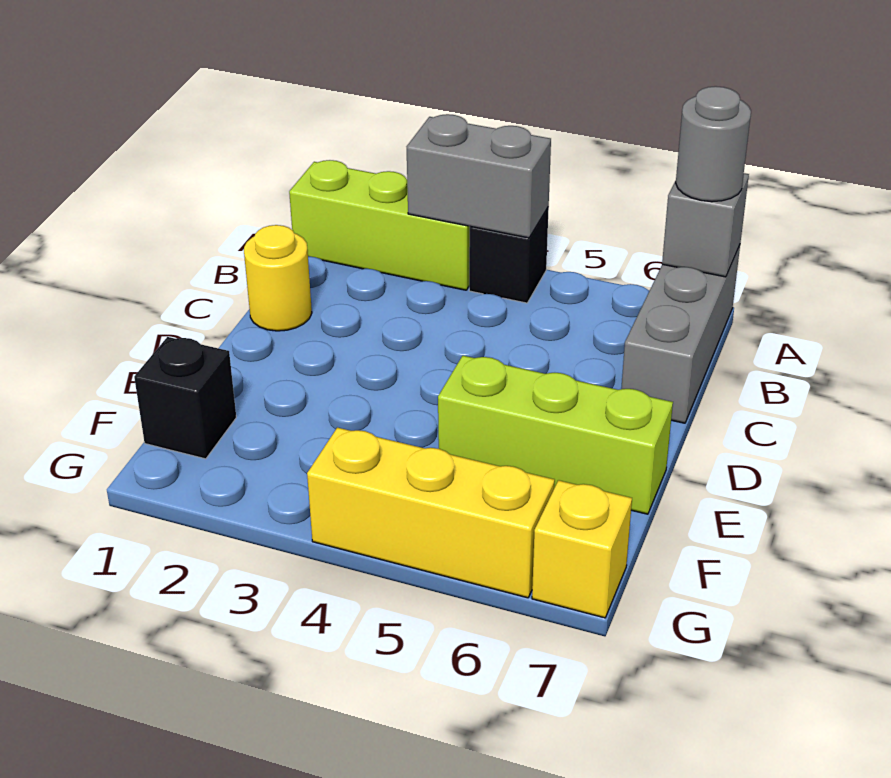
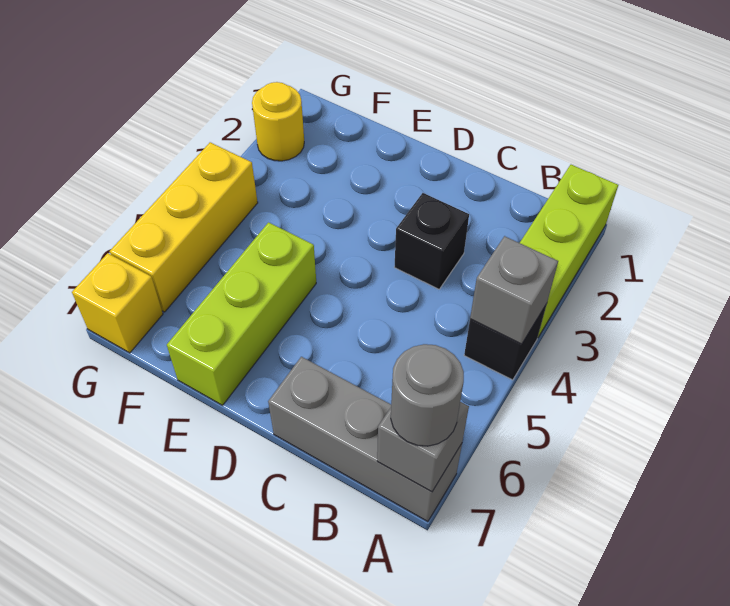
grey brick A3:A4 level 2 -> grey brick A4 level 2
yellow round brick C1 level 1 -> yellow round brick G2 level 1
black brick F1 level 1 -> black brick C3 level 1

